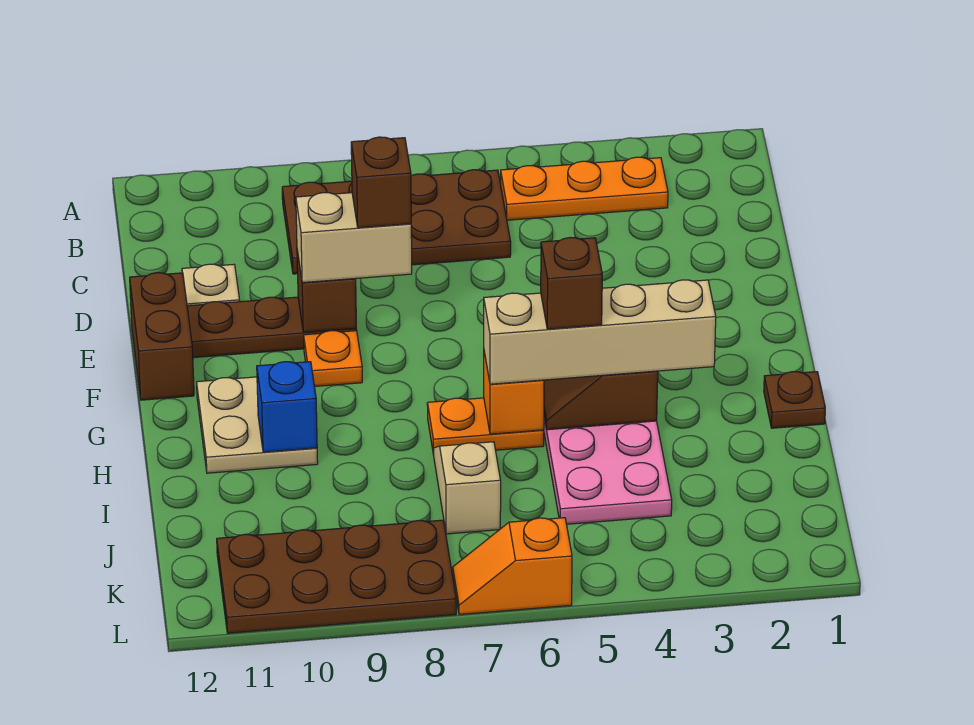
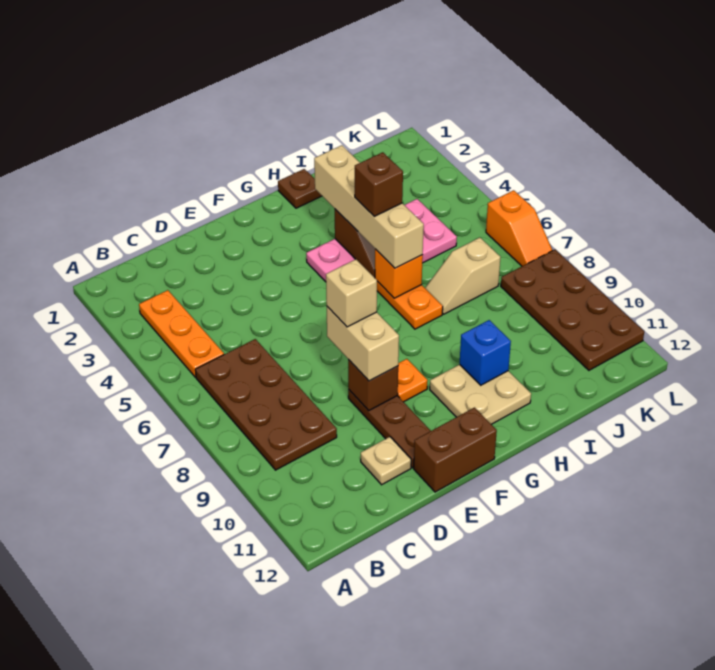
brown brick E8 level 4 -> tan brick E8 level 4

